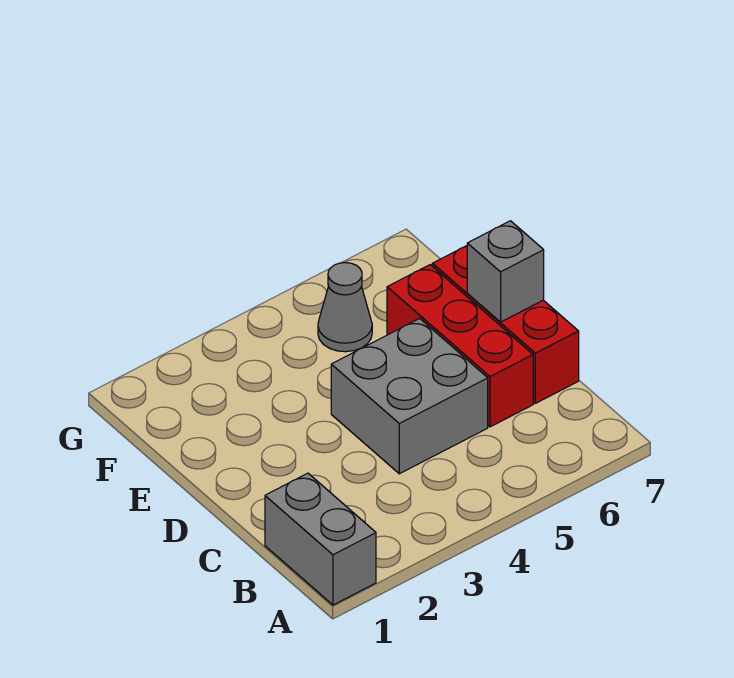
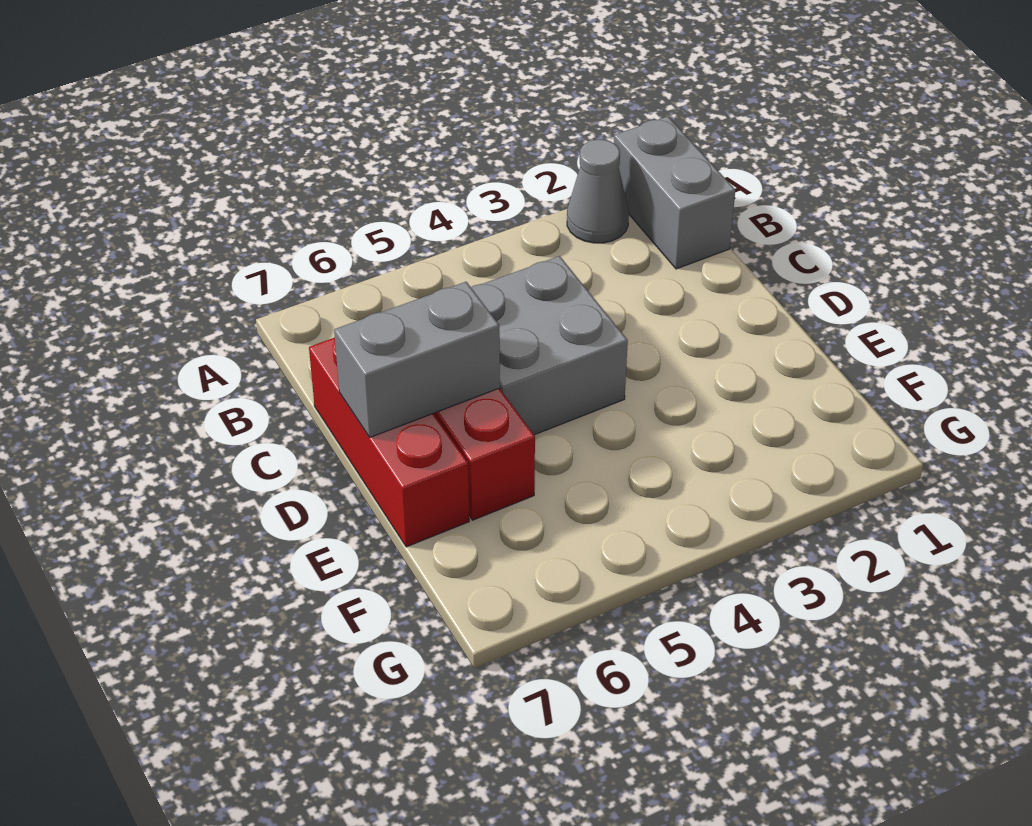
grey brick D7 level 2 -> grey brick D6:D7 level 2
grey cone F5 level 1 -> grey cone A2 level 1

